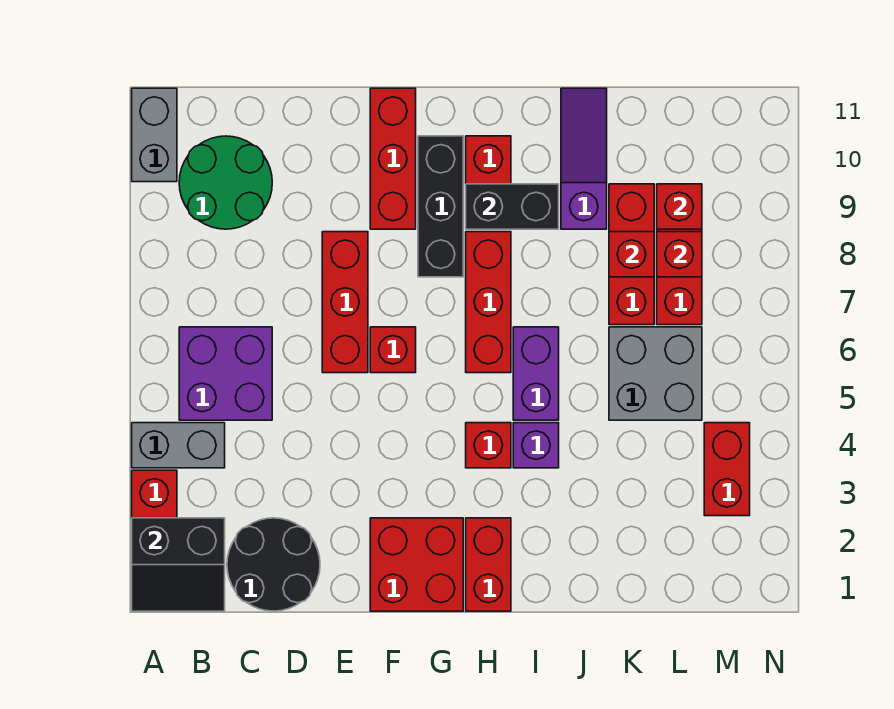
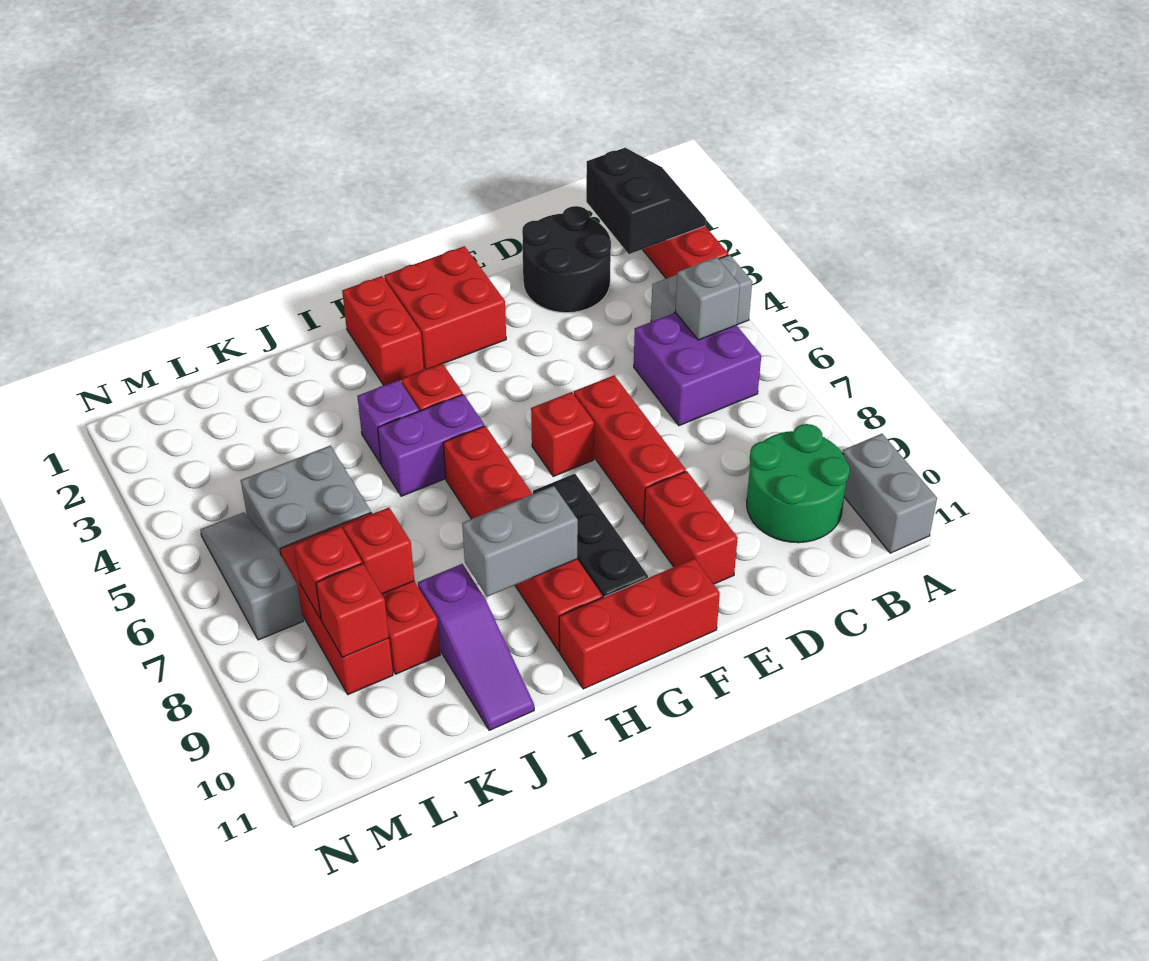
black slope A1:B2 level 2 top 2 -> black slope A1:B2 level 2 top B
none -> grey brick B5 level 2
red brick F9:F11 level 1 -> red brick F11:H11 level 1
black brick H9:I9 level 2 -> grey brick H9:I9 level 2
purple brick I5:I6 level 1 -> purple brick H5:I5 level 1
red brick M3:M4 level 1 -> red brick E9:E10 level 1
none -> grey slope M5:M7 level 1 top 7

